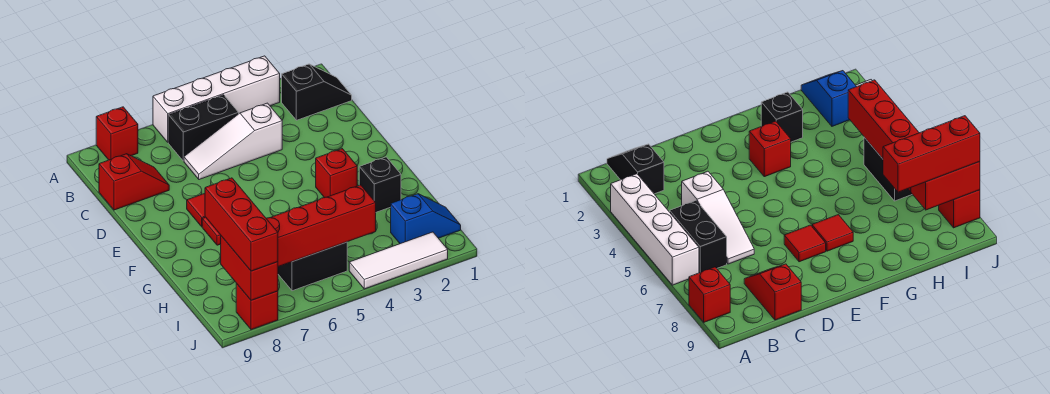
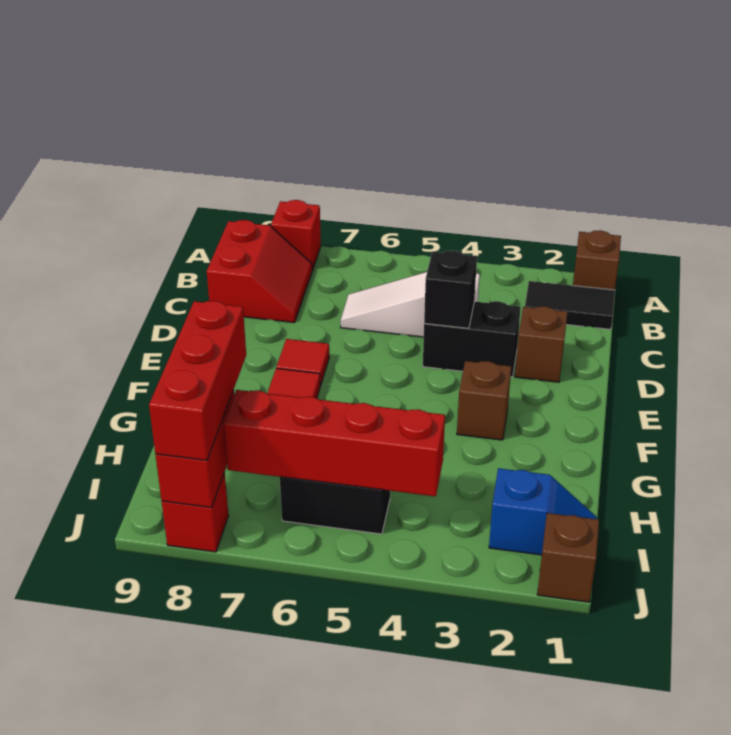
none -> brown brick A1 level 1
white brick A3:A6 level 1 -> none
black slope B1:B2 level 1 top 2 -> black tile B1:B2 level 1
black brick B5:B6 level 1 -> black brick D3:D4 level 1
red slope C8:C9 level 1 top 9 -> red slope B8:C9 level 1 top 9
none -> brown brick D2 level 1
red brick F3 level 1 -> brown brick F3 level 1
black brick G2 level 1 -> black brick D4 level 2
none -> brown brick J1 level 1
white tile J2:J4 level 1 -> none

